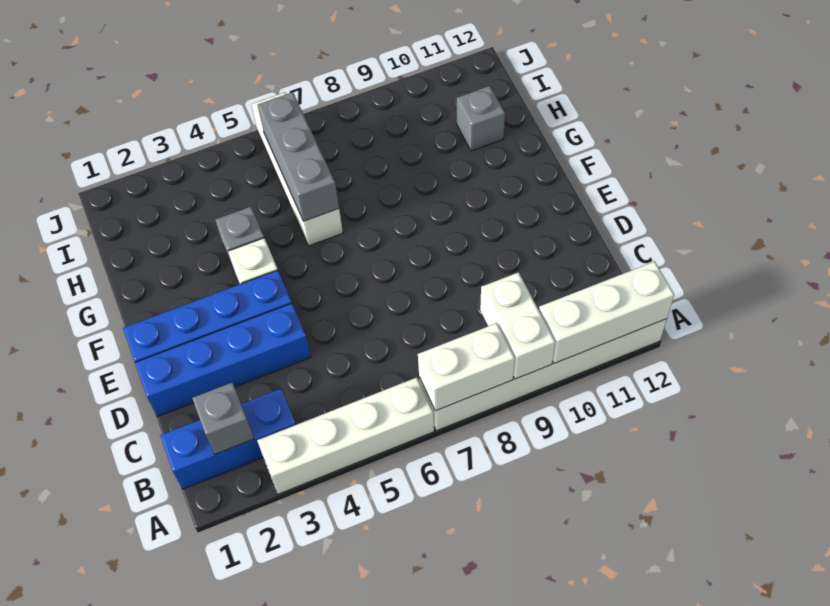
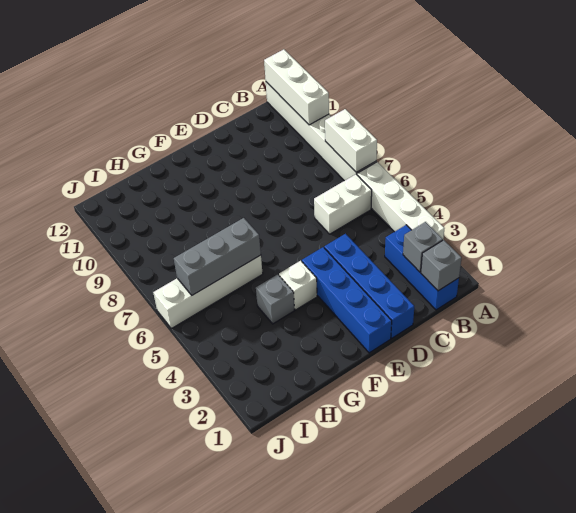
white brick A9:B9 level 2 -> white brick B6:C6 level 1
grey brick H11 level 1 -> grey brick B1 level 2

